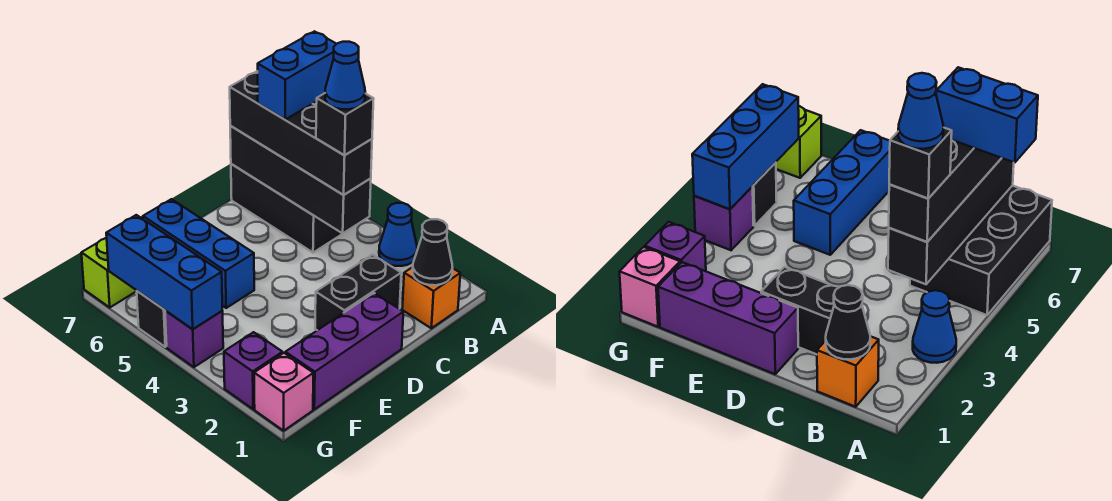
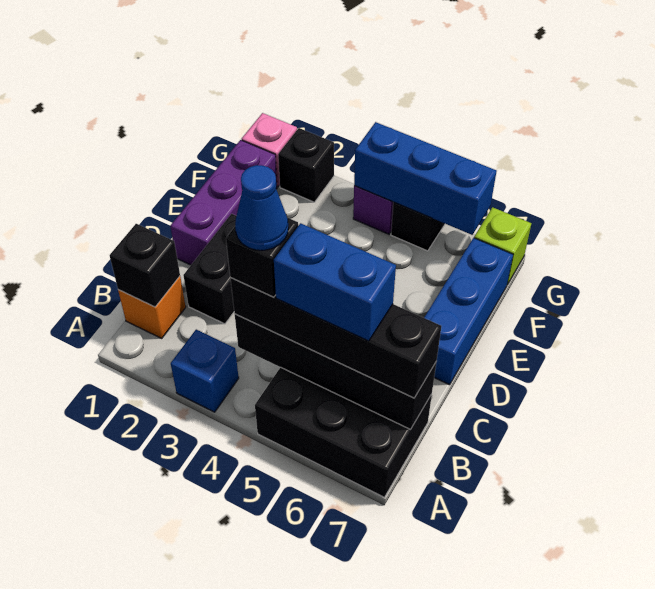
blue cone A3 level 1 -> blue brick A3 level 1
blue brick A6:B6 level 4 -> blue brick B5:B6 level 4
black cone B1 level 2 -> black brick B1 level 2
blue brick E5:E7 level 1 -> blue brick D7:F7 level 1
purple brick G2 level 1 -> black brick G2 level 1

